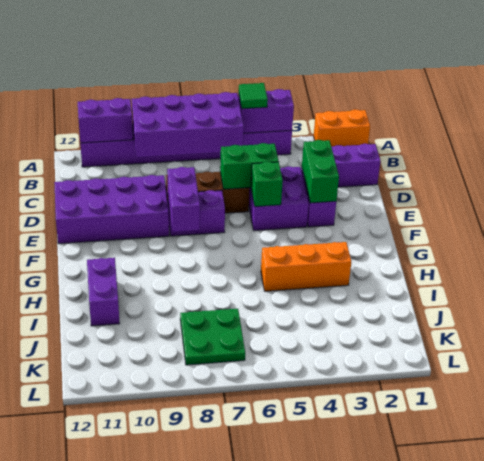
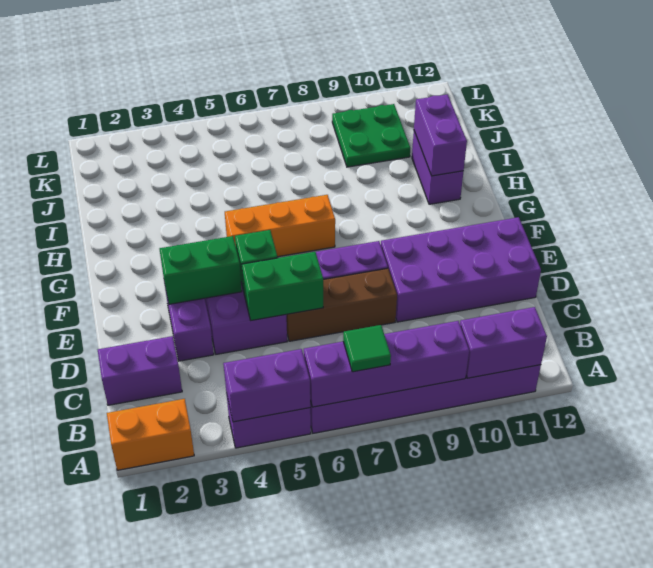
green tile A5 level 3 -> green tile A7 level 3
purple brick A6:B9 level 2 -> purple brick A6:A9 level 2
green brick D3:E3 level 2 -> green brick E3:E4 level 2
purple brick E8:F8 level 2 -> purple brick H11:I11 level 2
orange brick H3:H5 level 1 -> orange brick G5:G7 level 1
green plate J7:K8 level 1 -> green plate J9:K10 level 1

